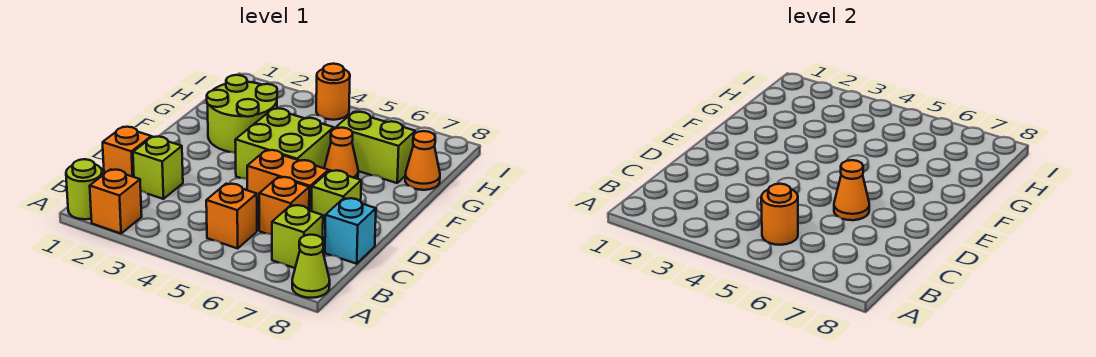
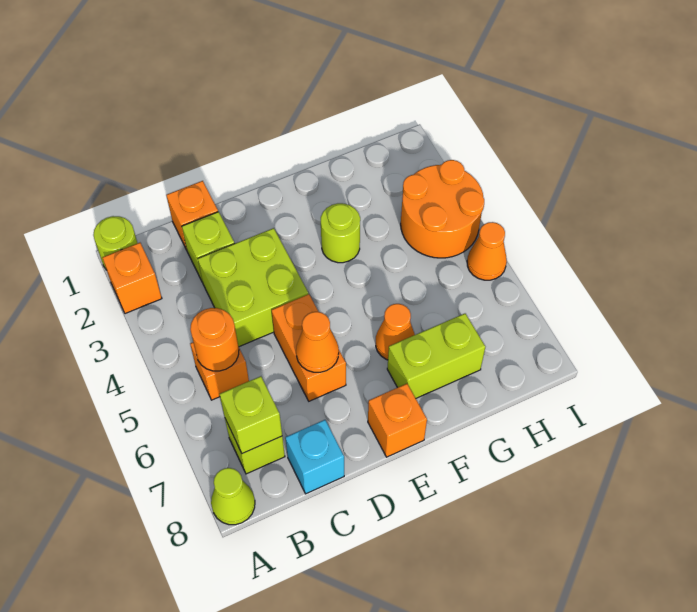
orange brick C6 level 1 -> orange brick E8 level 1
lime brick D7 level 1 -> lime brick B7 level 2
lime brick E4:F5 level 1 -> lime brick C3:D4 level 1
lime round brick F2:G3 level 1 -> lime round brick F3 level 1
lime brick G6:G7 level 1 -> lime brick F7:G7 level 1
orange cone G8 level 1 -> orange cone I5 level 1
orange round brick I4 level 1 -> orange round brick H3:I4 level 1

